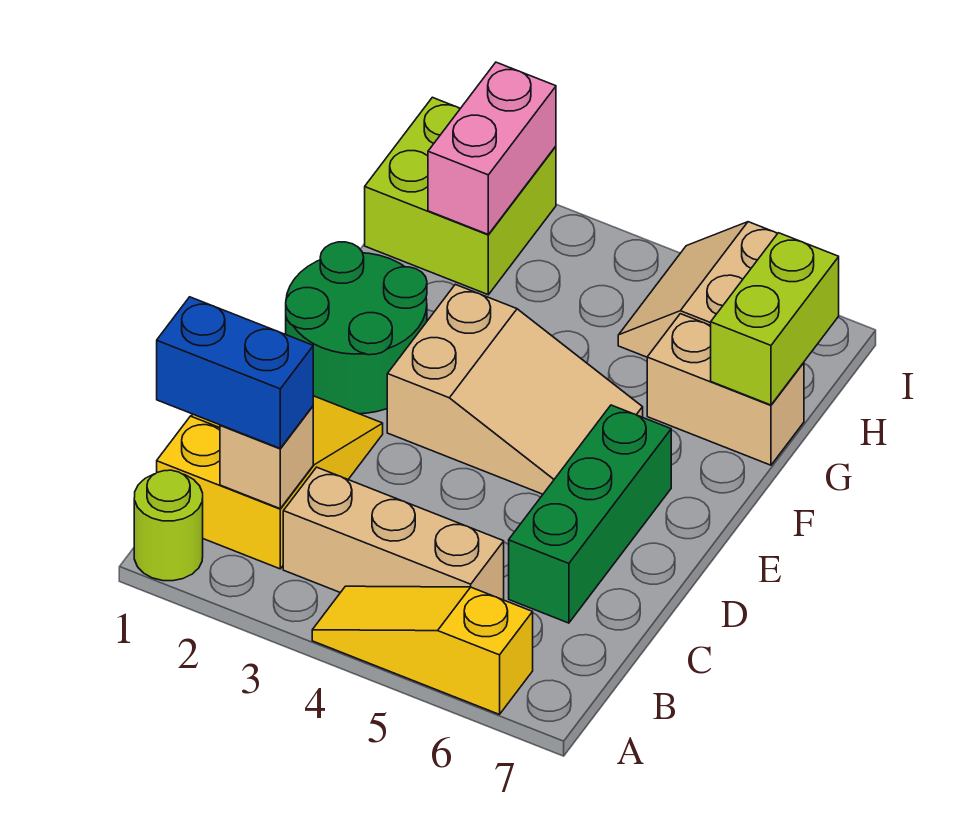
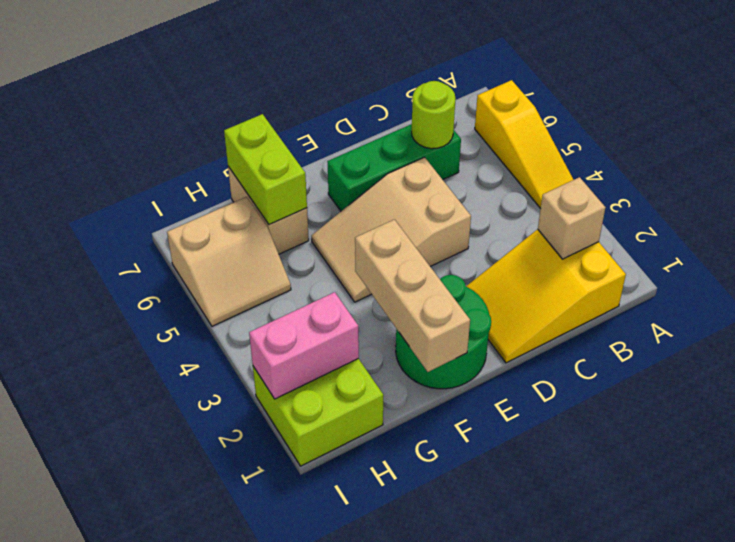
lime round brick A1 level 1 -> lime round brick C6 level 2
blue brick B1:B2 level 3 -> none
tan brick B3:B5 level 1 -> tan brick F1:F3 level 2
tan slope E3:F5 level 1 top 3 -> tan slope D4:F5 level 1 top D
lime brick G7:H7 level 2 -> lime brick G6:G7 level 2

